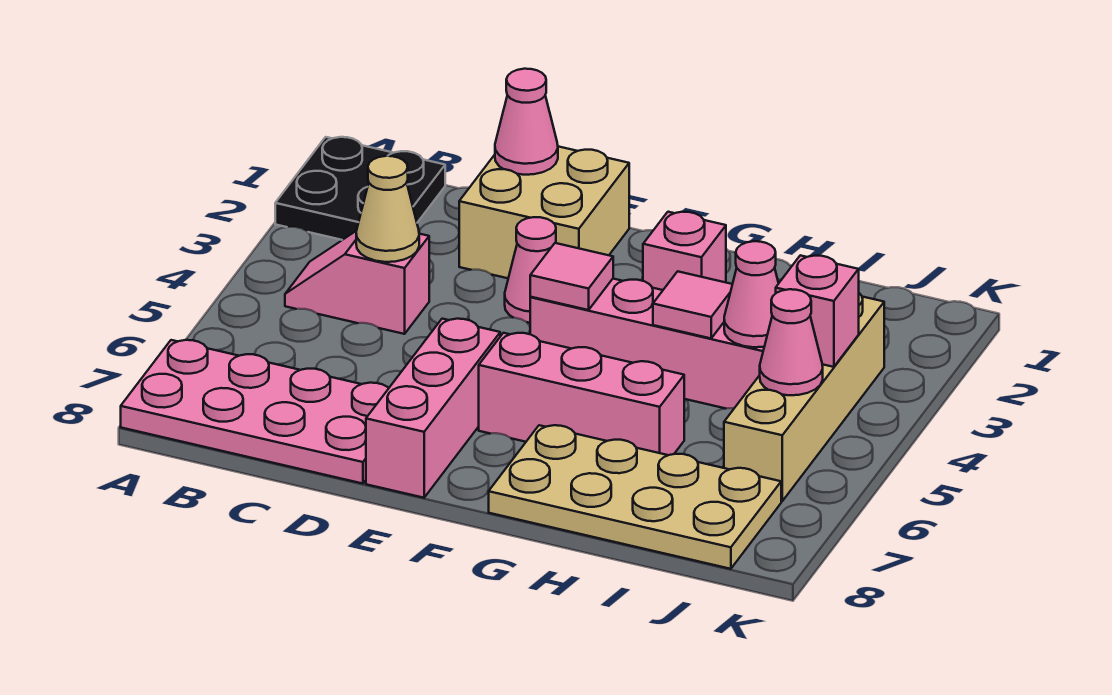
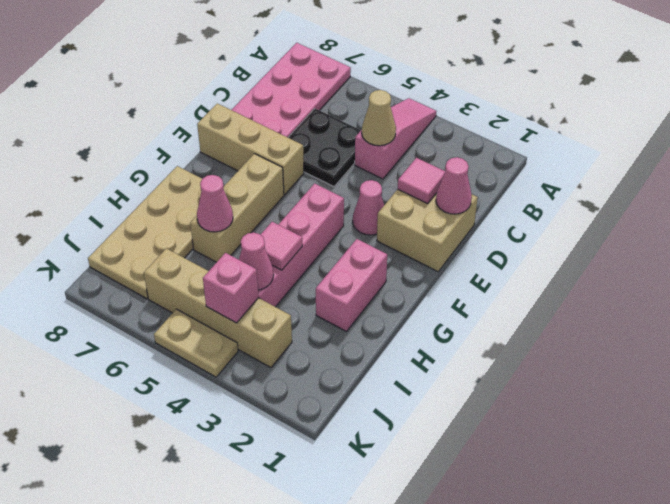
black plate A1:B2 level 1 -> black plate C5:D6 level 1
pink slope B4:C4 level 1 top C -> pink slope A4:C4 level 1 top C
pink brick E6:E8 level 1 -> tan brick E6:E8 level 1
pink tile F4 level 2 -> pink tile D2 level 2
pink brick F6:H6 level 1 -> tan brick F6:H6 level 1
pink brick G2 level 1 -> pink brick G2:H2 level 1
pink cone J5 level 2 -> pink cone H6 level 2
none -> tan plate K4:K5 level 1

